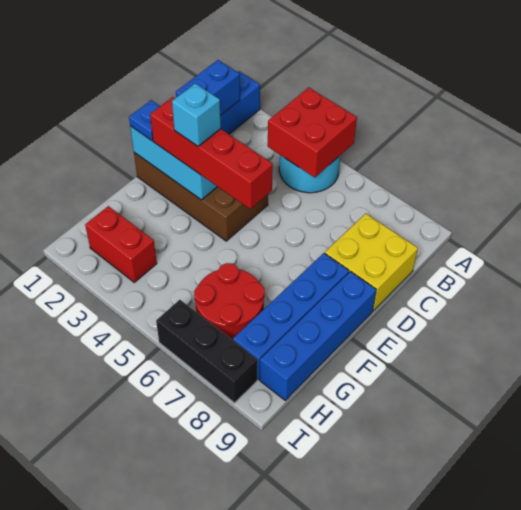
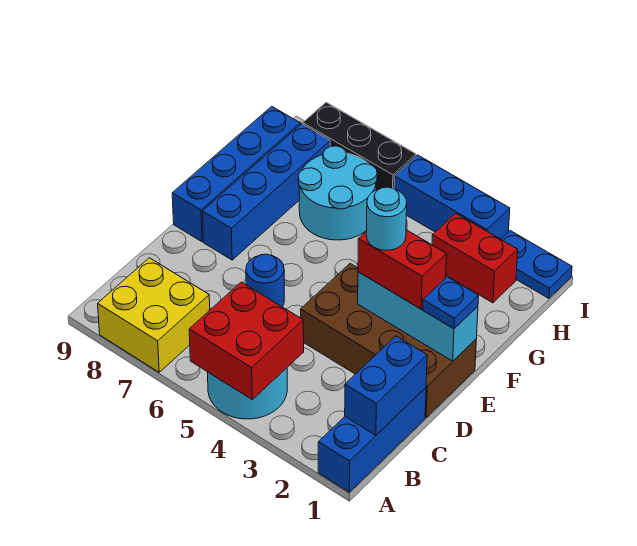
yellow brick C8:D9 level 1 -> yellow brick A7:B8 level 1
none -> blue round brick D6 level 1
red brick E2:E5 level 3 -> red brick E2:E3 level 3
cyan brick E3 level 4 -> cyan round brick E3 level 4
red round brick G6:H7 level 1 -> cyan round brick G6:H7 level 1
none -> blue plate I1:I2 level 1
none -> blue brick I3:I5 level 1

